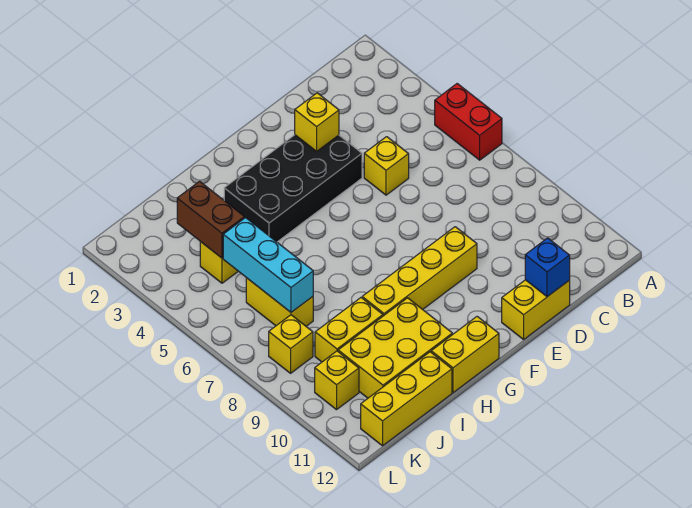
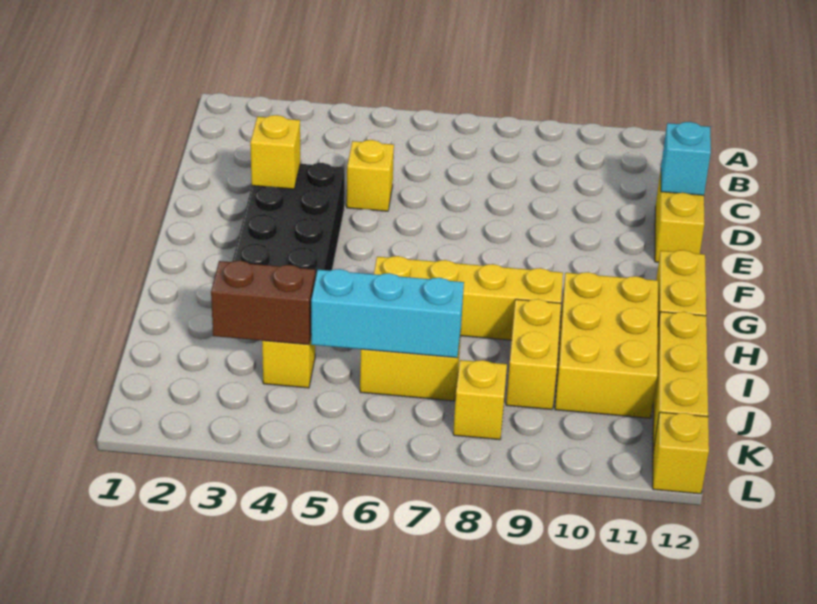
red brick A5:A6 level 1 -> none
blue brick D12 level 2 -> cyan brick D12 level 2
yellow brick E9:H9 level 1 -> yellow brick H6:H9 level 1
yellow brick K10 level 1 -> yellow brick L12 level 1

